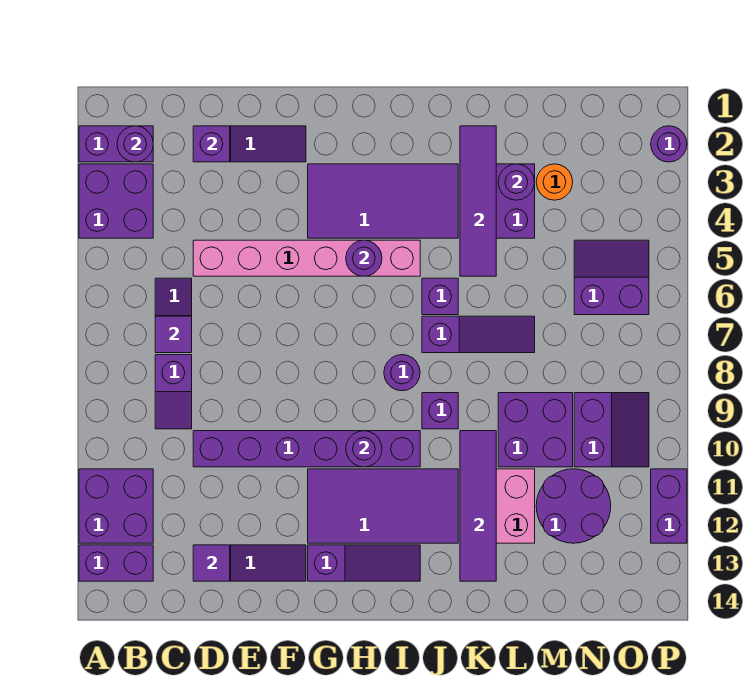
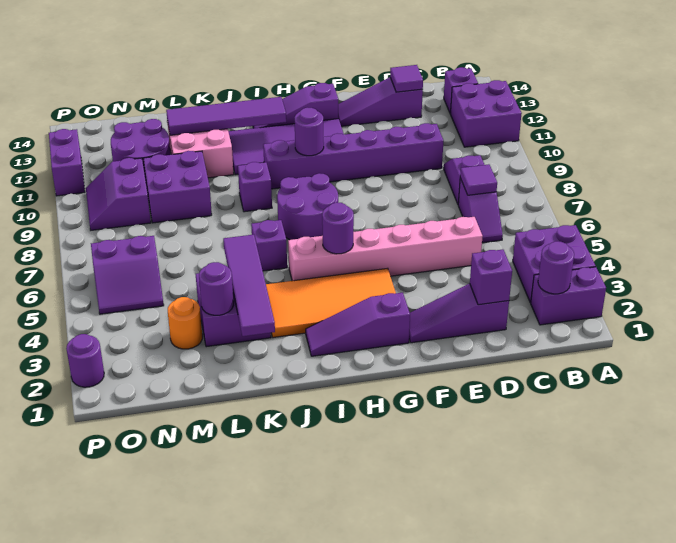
purple brick A13:B13 level 1 -> purple brick B13 level 1
purple tile G3:J4 level 1 -> orange tile G3:J4 level 1
purple round brick I8 level 1 -> purple round brick H7:I8 level 1
purple slope J7:L7 level 1 top J -> purple slope G2:I2 level 1 top G
purple tile K10:K13 level 2 -> purple tile I12:L12 level 2

